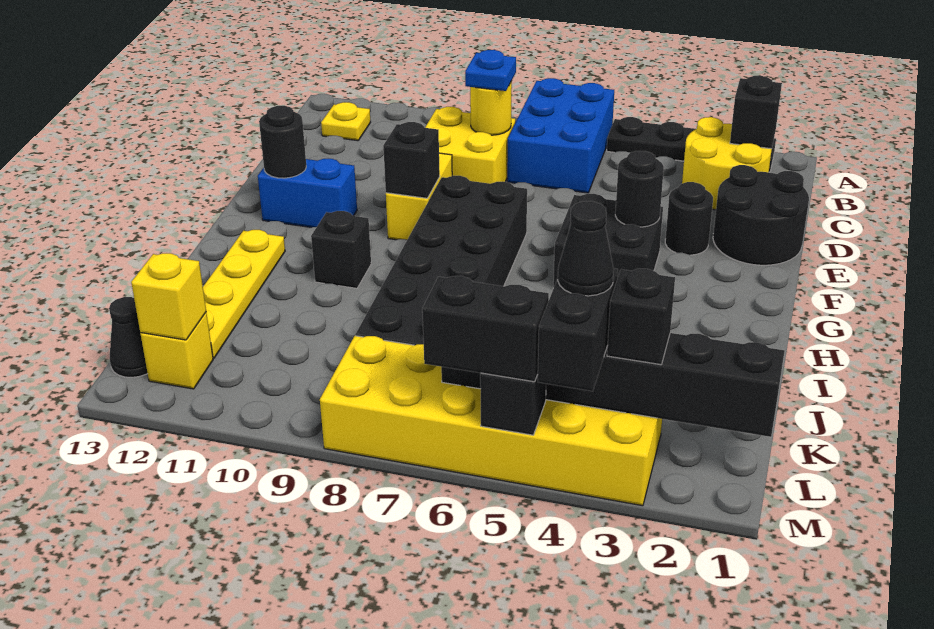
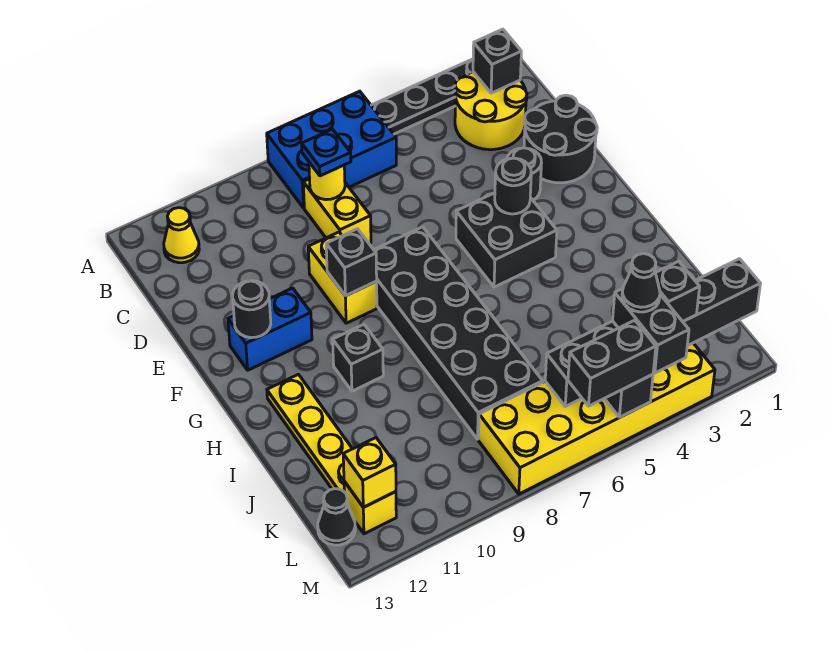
blue brick A6:C7 level 1 -> blue brick A6:B8 level 1
yellow plate B12 level 1 -> yellow cone B12 level 1
yellow brick C8:D9 level 1 -> yellow brick C8:D8 level 1

